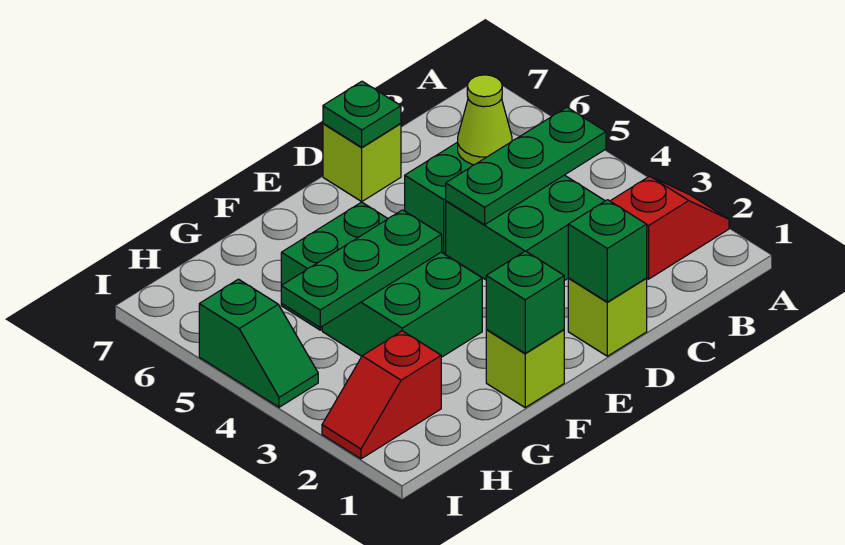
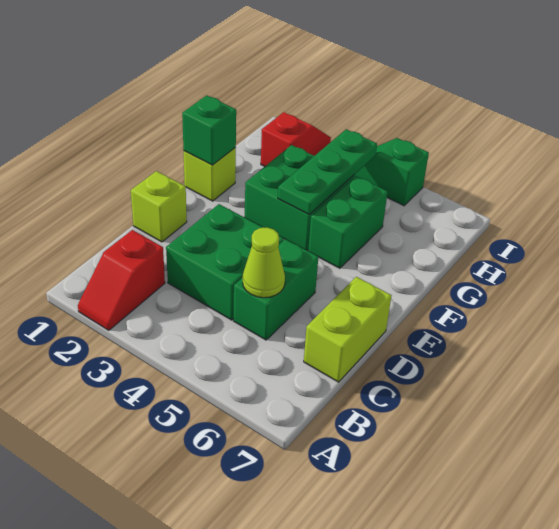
green plate B4:D4 level 2 -> none
green brick D1 level 2 -> none
lime brick D7 level 1 -> lime brick C7:D7 level 1
green plate D7 level 2 -> none

